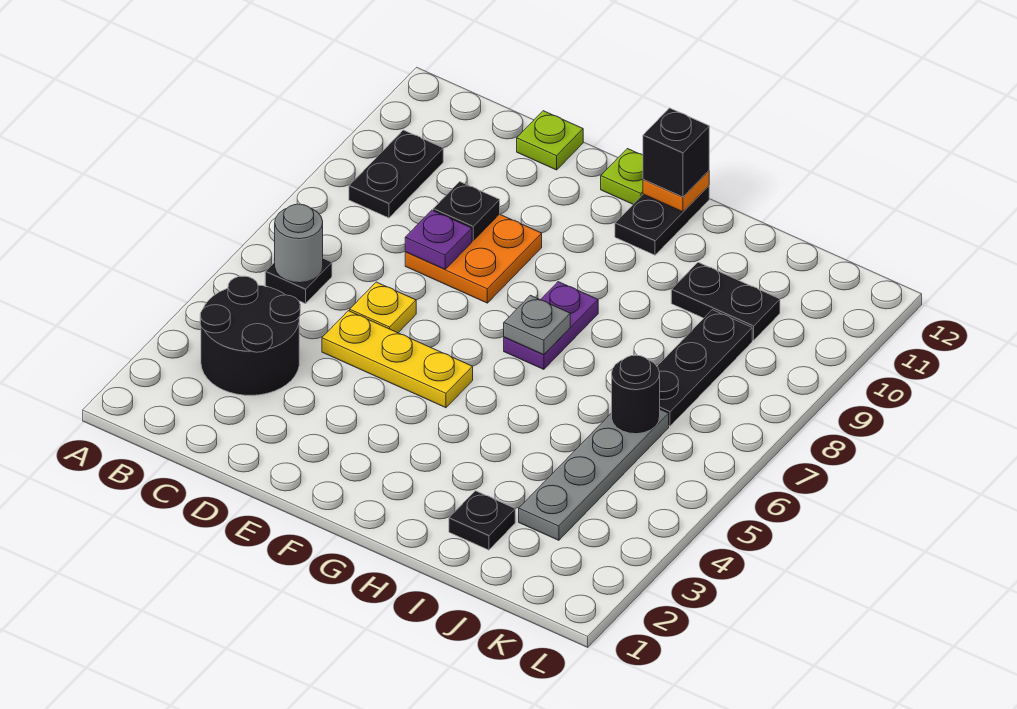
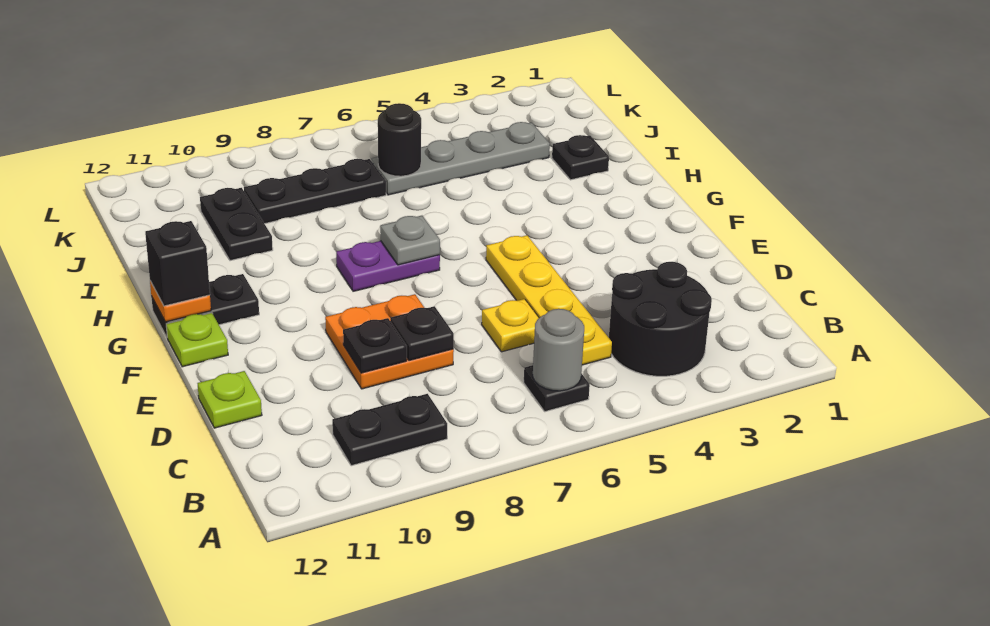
yellow plate D5:F5 level 1 -> yellow plate C5:F5 level 1
purple plate D8 level 2 -> black plate D8 level 2

